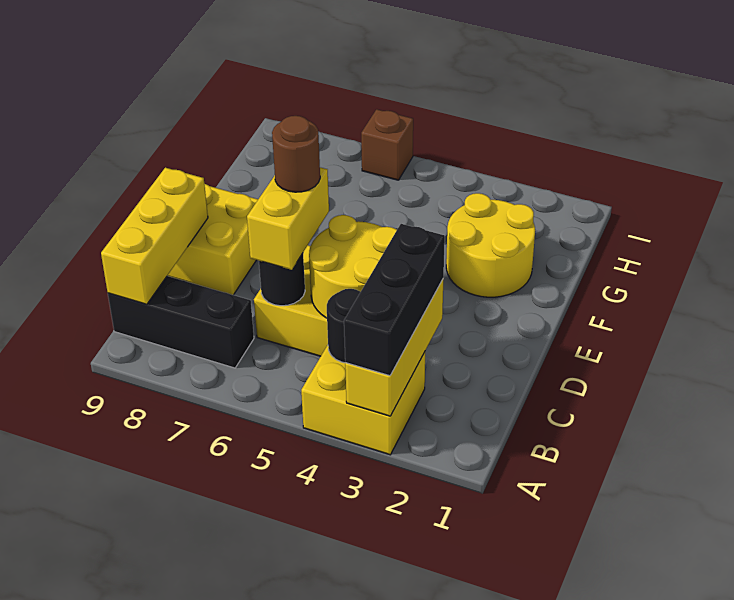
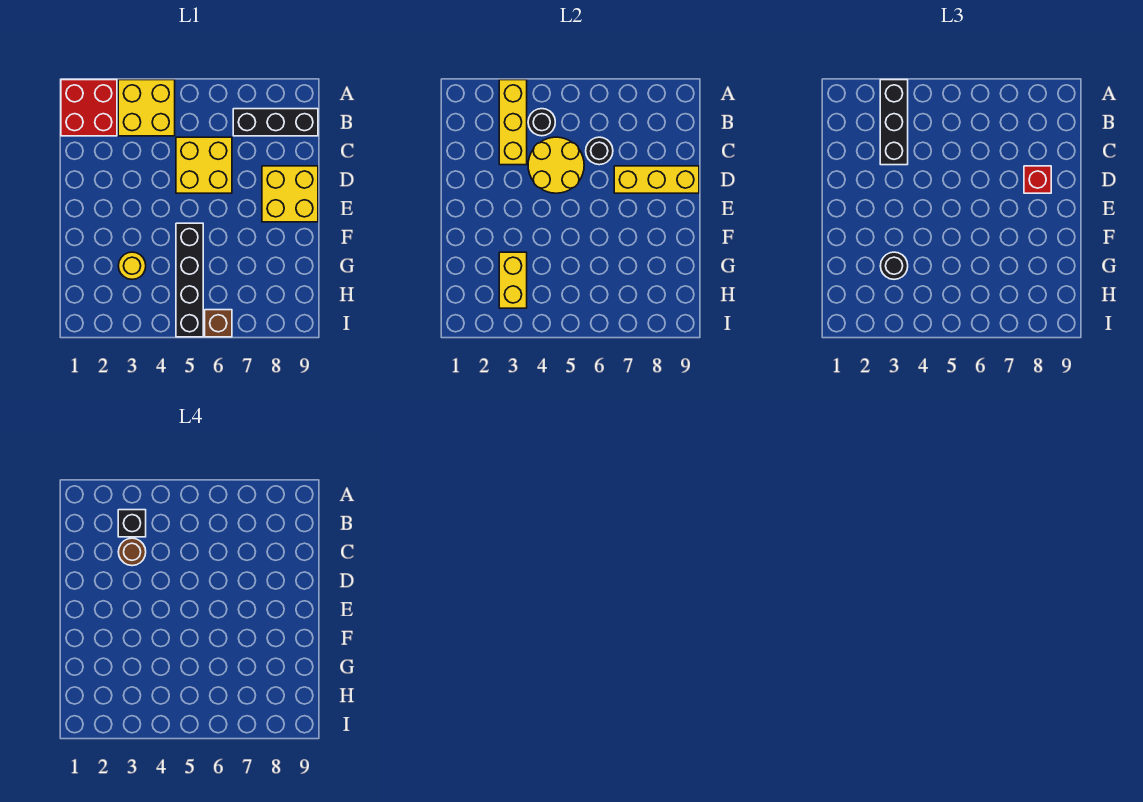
none -> red brick A1:B2 level 1
none -> black brick B3 level 4
yellow brick B9:D9 level 2 -> yellow brick D7:D9 level 2
yellow brick C6:D6 level 3 -> yellow brick G3:H3 level 2
brown round brick D6 level 4 -> brown round brick C3 level 4
none -> red brick D8 level 3
yellow round brick F2:G3 level 1 -> yellow round brick G3 level 1
none -> black brick F5:I5 level 1
none -> black round brick G3 level 3

